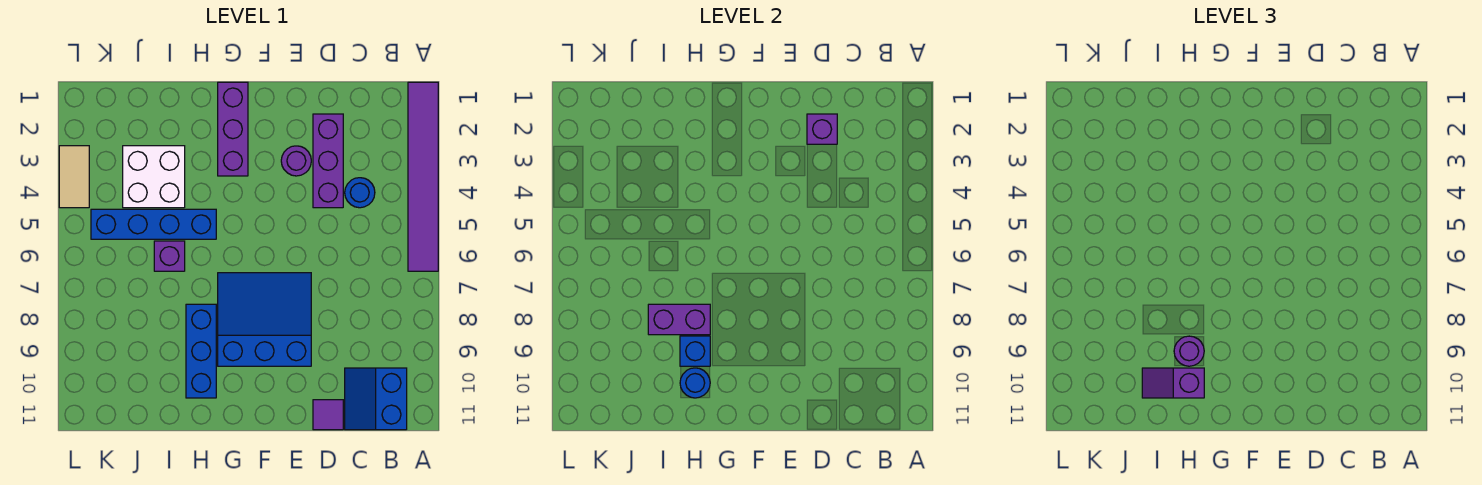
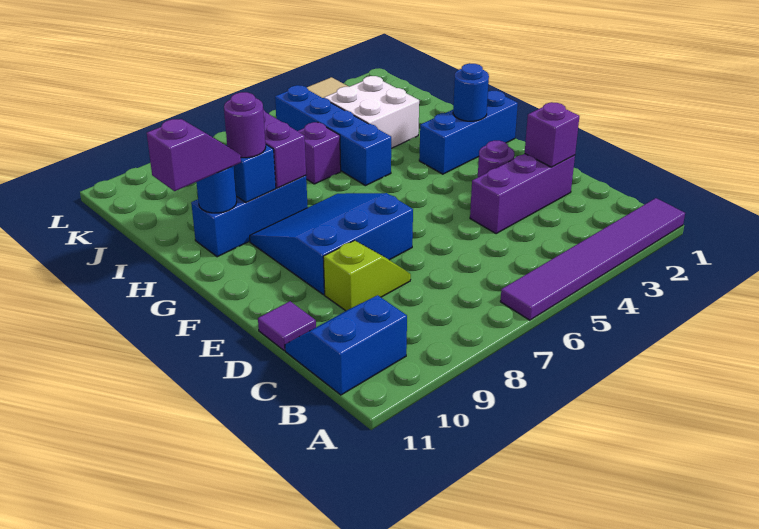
blue round brick C4 level 1 -> blue round brick G2 level 2
none -> lime slope D8:D9 level 1 top 9
blue slope E7:G9 level 1 top 9 -> blue slope E7:G9 level 1 top E
purple brick G1:G3 level 1 -> blue brick G1:G3 level 1
purple slope H10:I10 level 3 top H -> purple slope H10:H11 level 3 top 11

